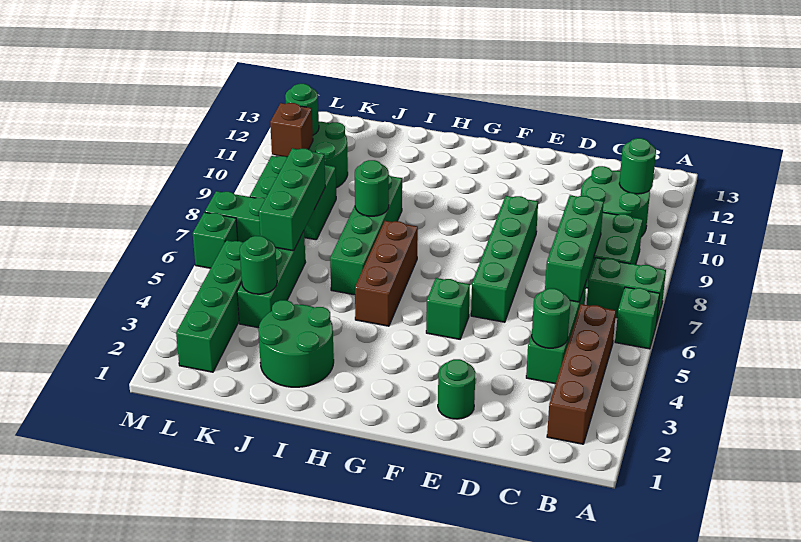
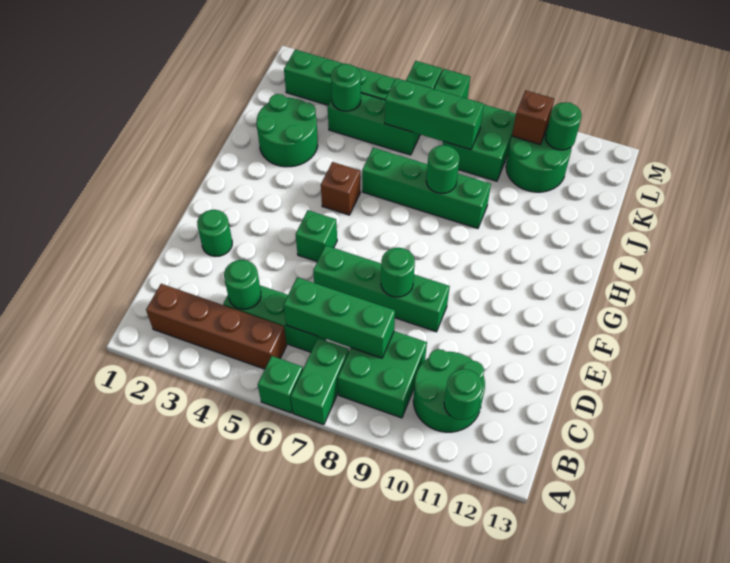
none -> green round brick E8 level 2
brown brick H5:H7 level 1 -> brown brick H5 level 1

